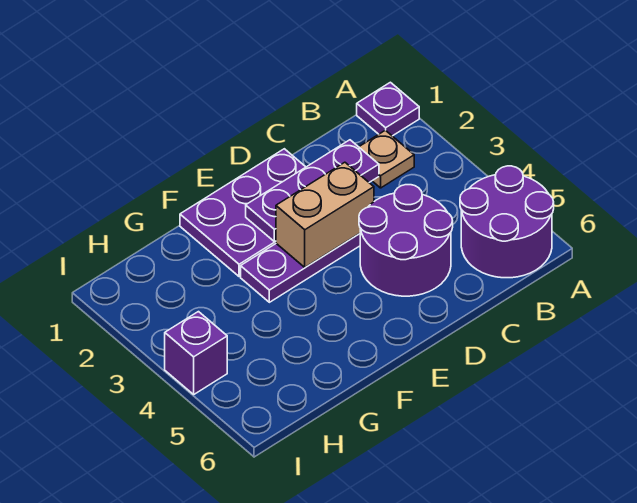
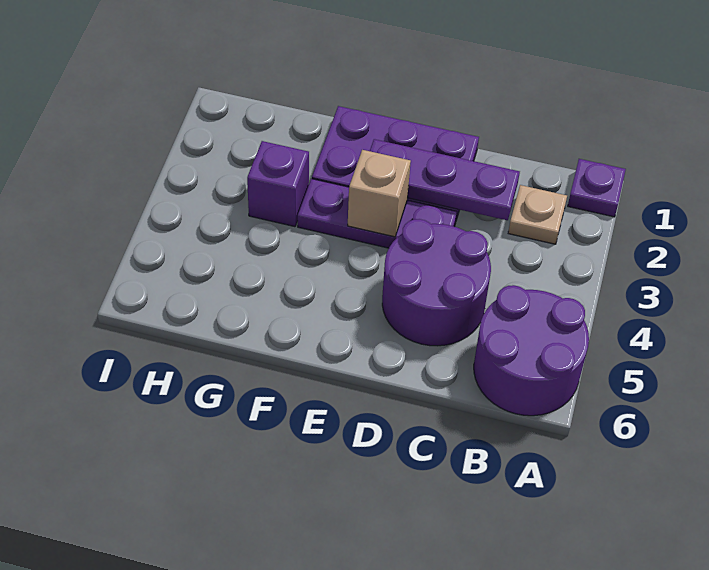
tan brick D3:E3 level 2 -> tan brick E3 level 2
purple brick I4 level 1 -> purple brick G3 level 1

